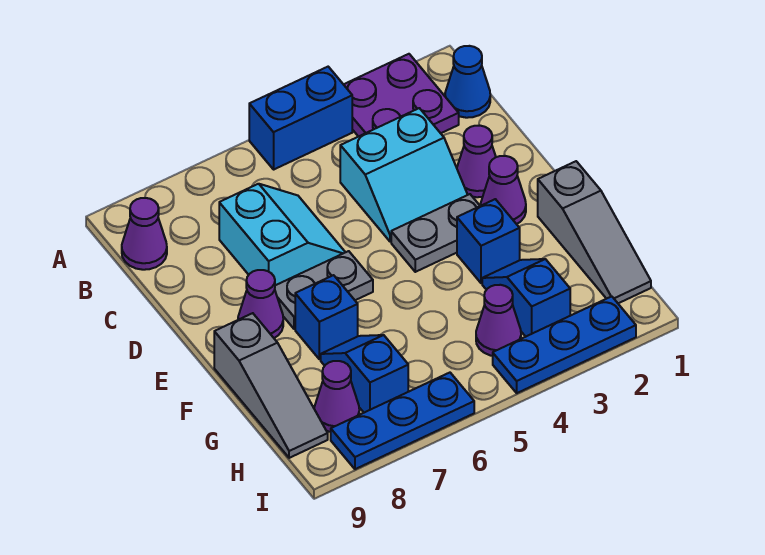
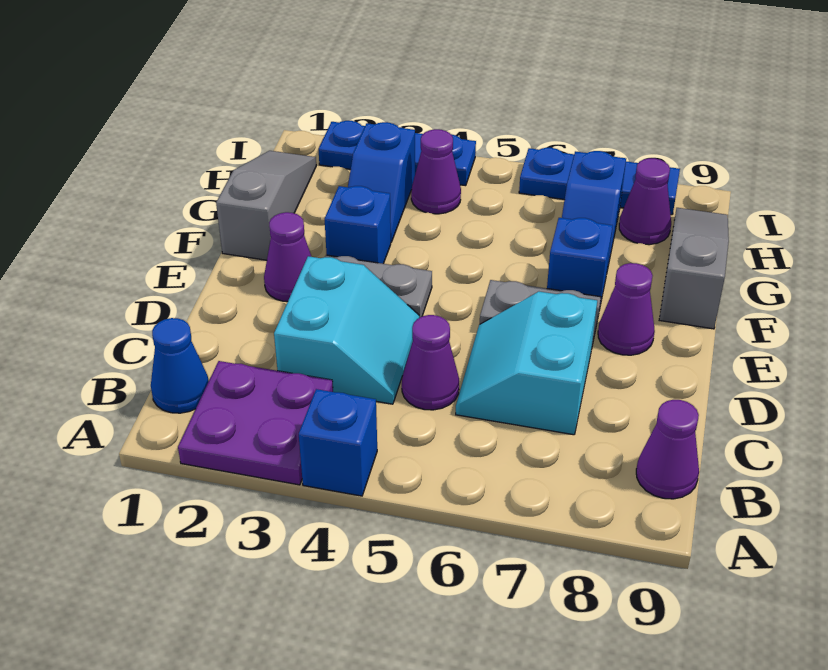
blue brick A4:A5 level 1 -> blue brick A4 level 1
cyan slope C3:D4 level 1 top C -> cyan slope C3:D4 level 1 top 3
purple cone D2 level 1 -> purple cone C5 level 1

